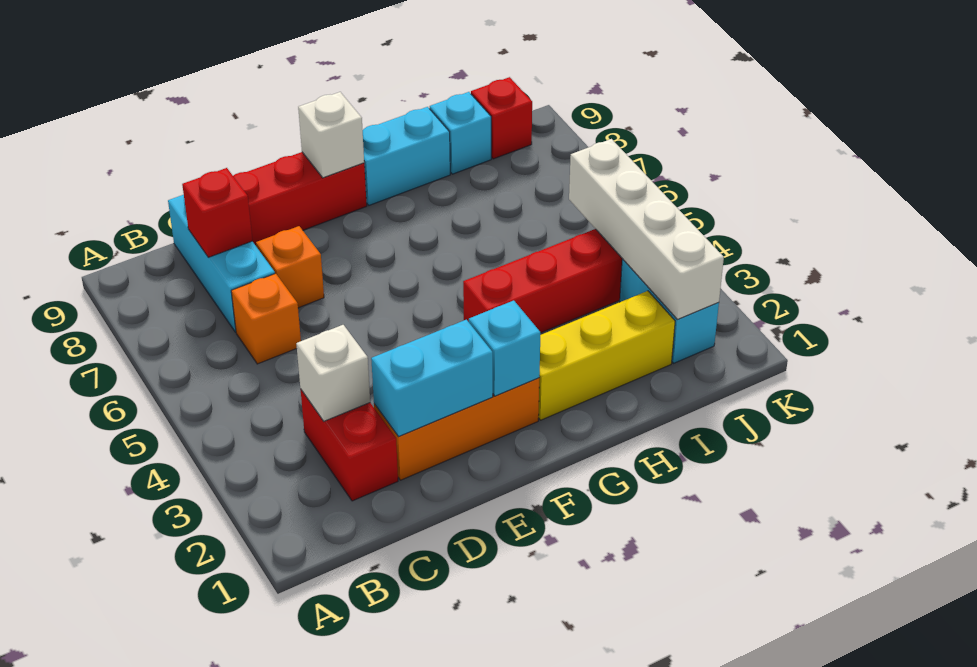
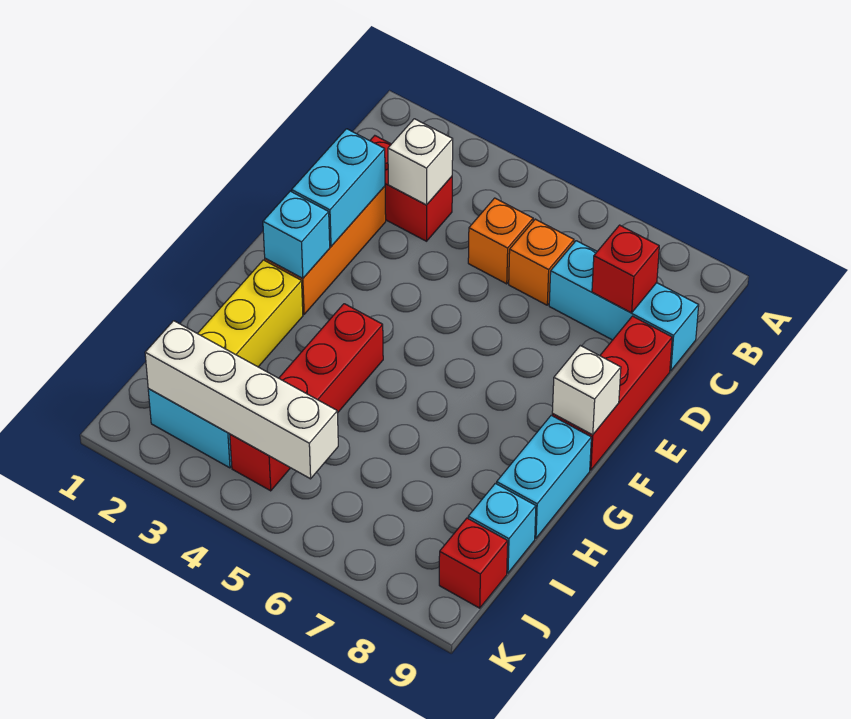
orange brick D7 level 1 -> orange brick C5 level 1

